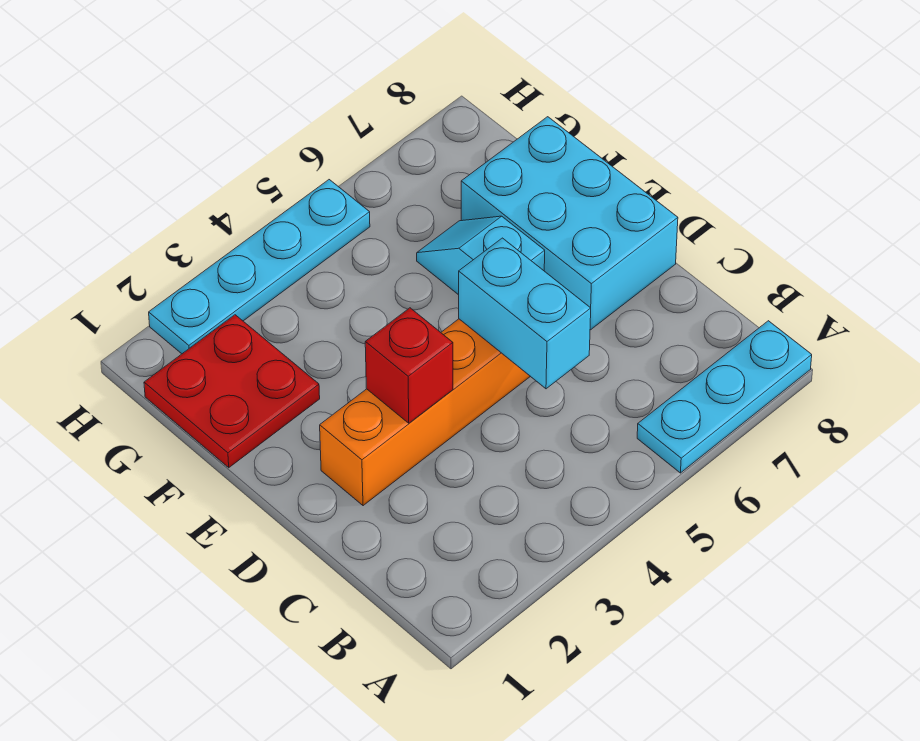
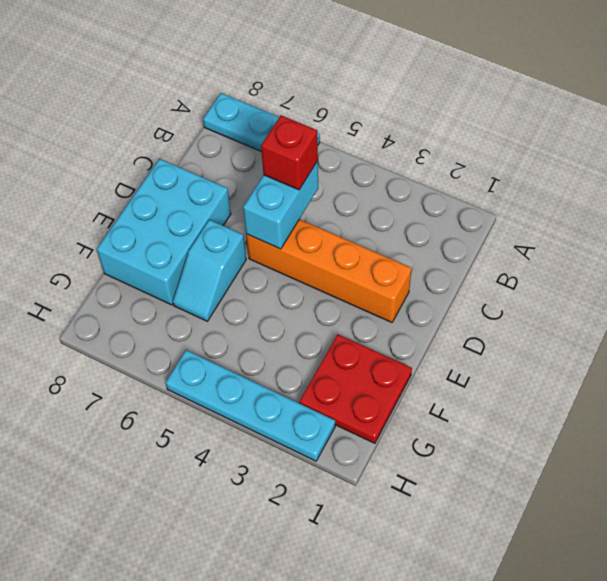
red brick D3 level 2 -> red brick C5 level 3

